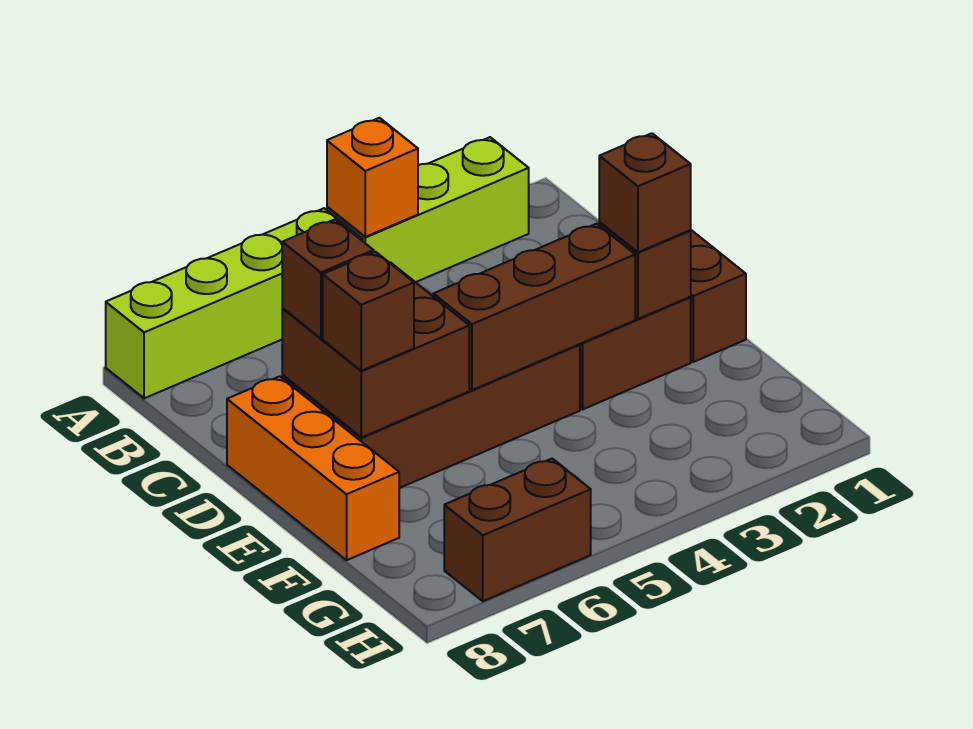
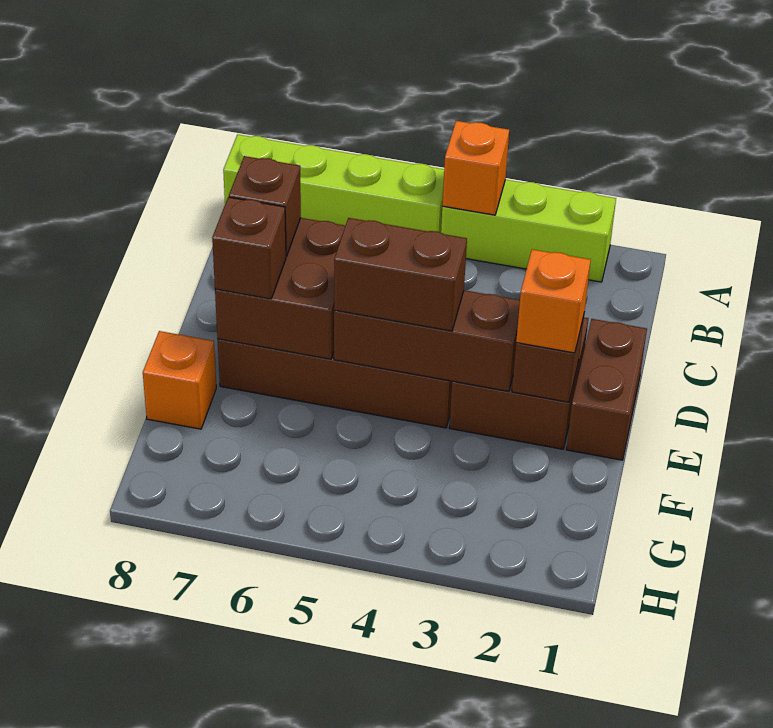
orange brick D8:F8 level 1 -> orange brick F8 level 1
brown brick E2 level 3 -> orange brick E2 level 3
brown brick H6:H7 level 1 -> brown brick E4:E5 level 3

